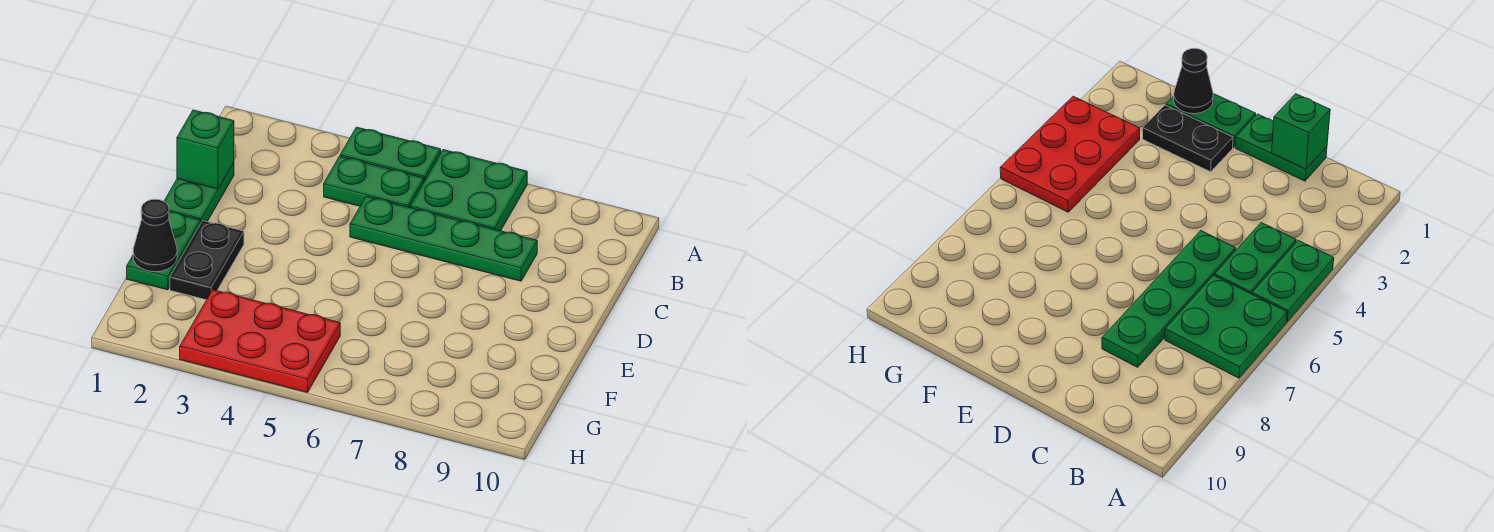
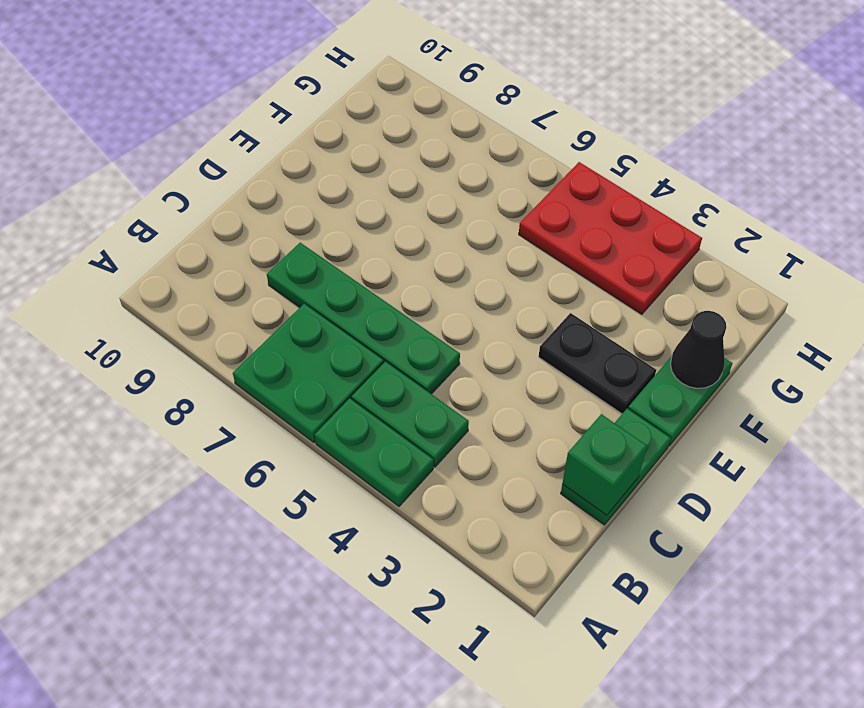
black plate E2:F2 level 1 -> black plate E2:E3 level 1

